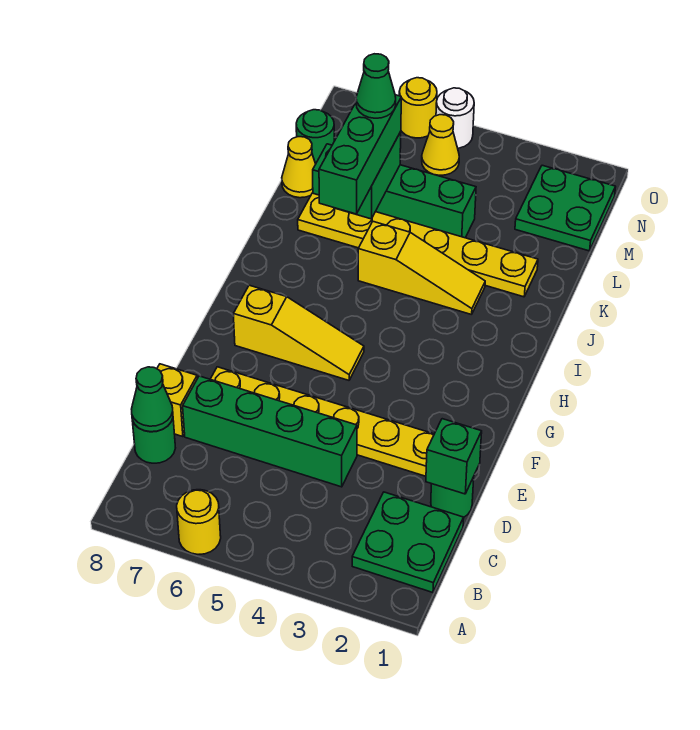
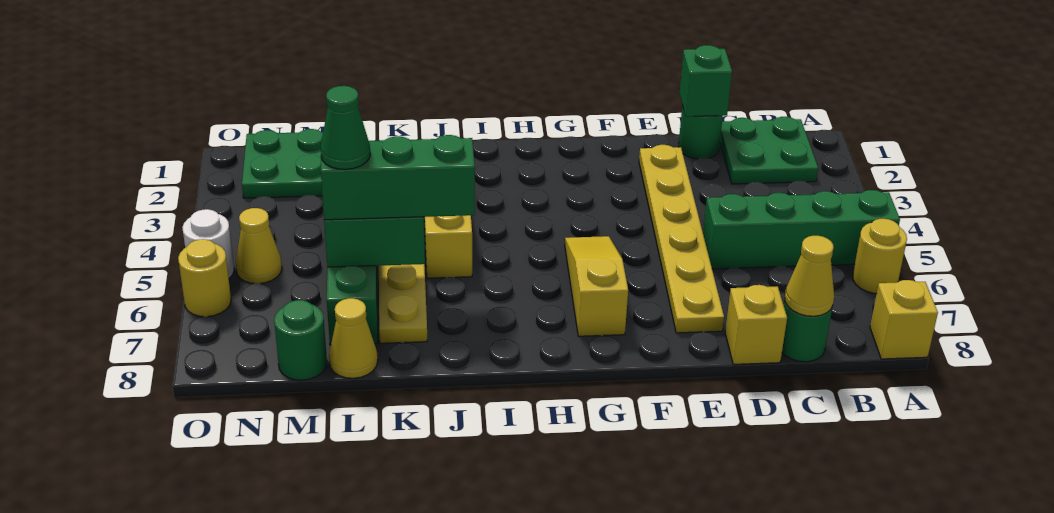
none -> yellow brick A8 level 1
green cone C8 level 2 -> yellow cone C8 level 2
green brick D4:D7 level 1 -> green brick A5:D5 level 1

